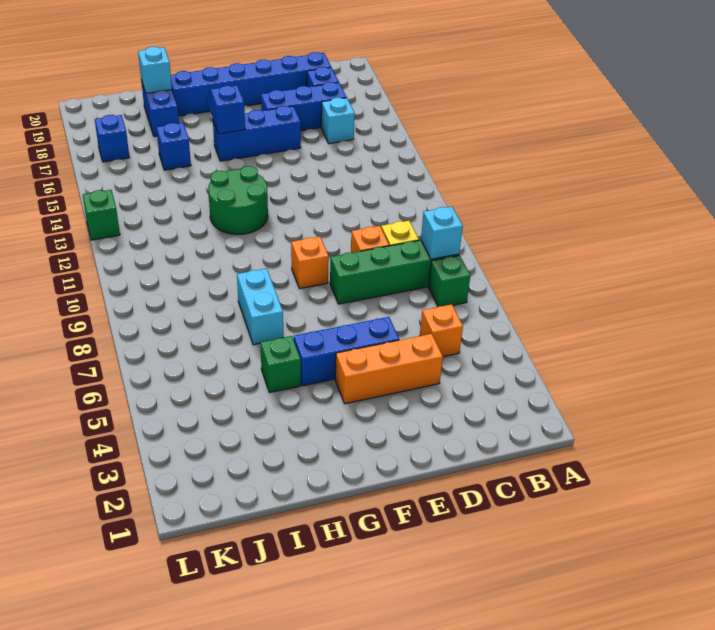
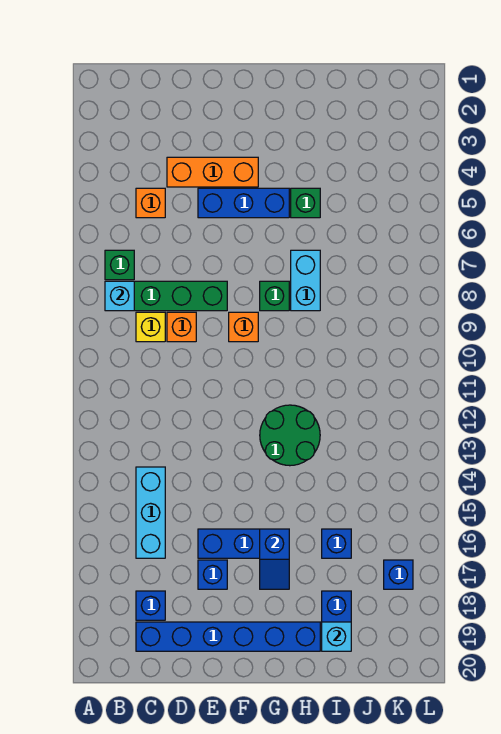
cyan brick C16 level 1 -> cyan brick C14:C16 level 1
blue brick C17:E17 level 1 -> blue brick E17 level 1
green brick L13 level 1 -> green brick G8 level 1

